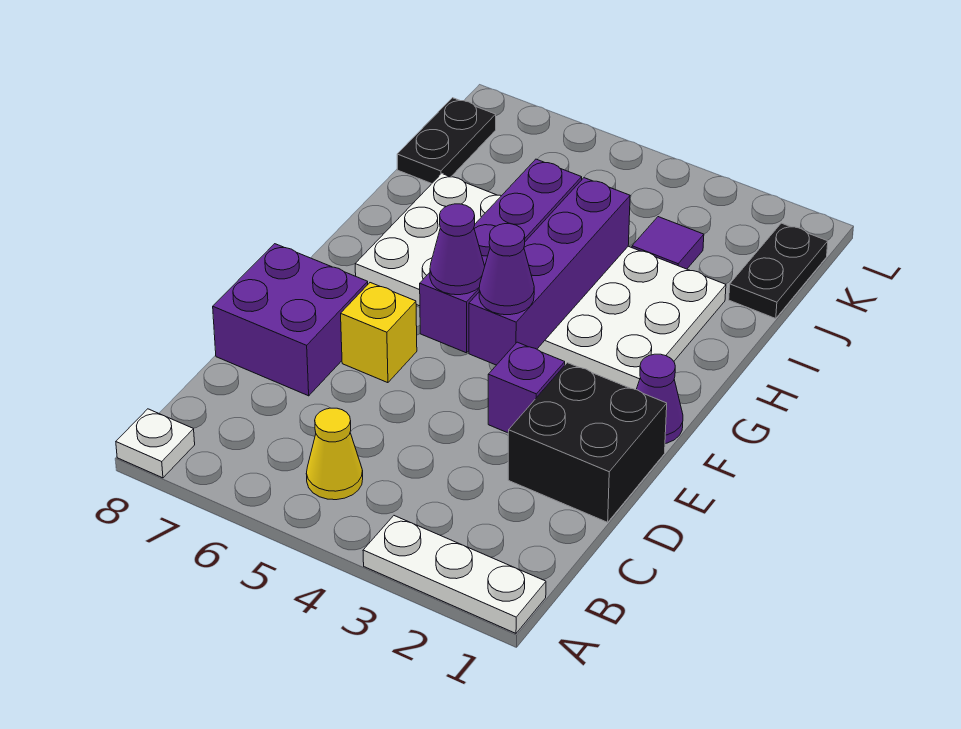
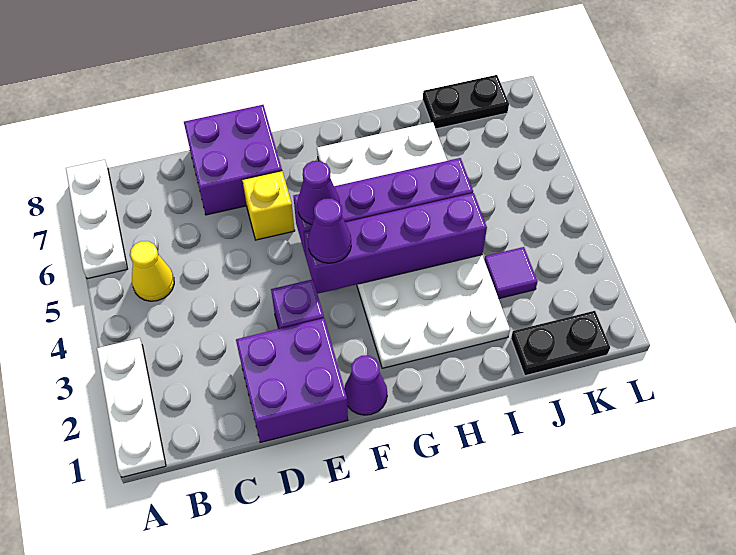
white plate A8 level 1 -> white plate A6:A8 level 1
black brick D1:E2 level 1 -> purple brick D1:E2 level 1

